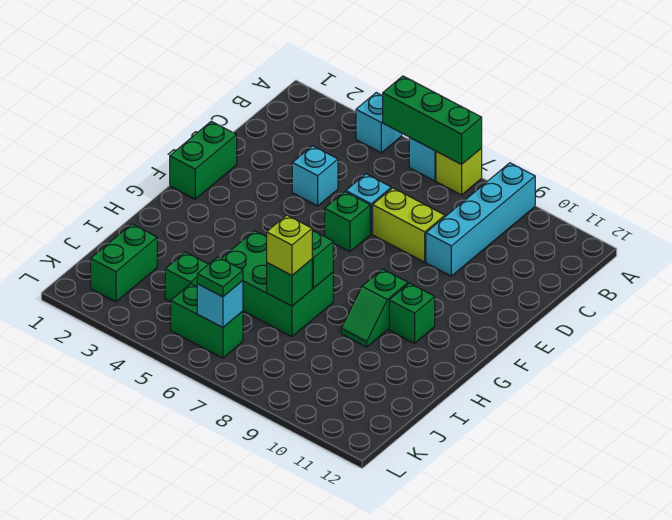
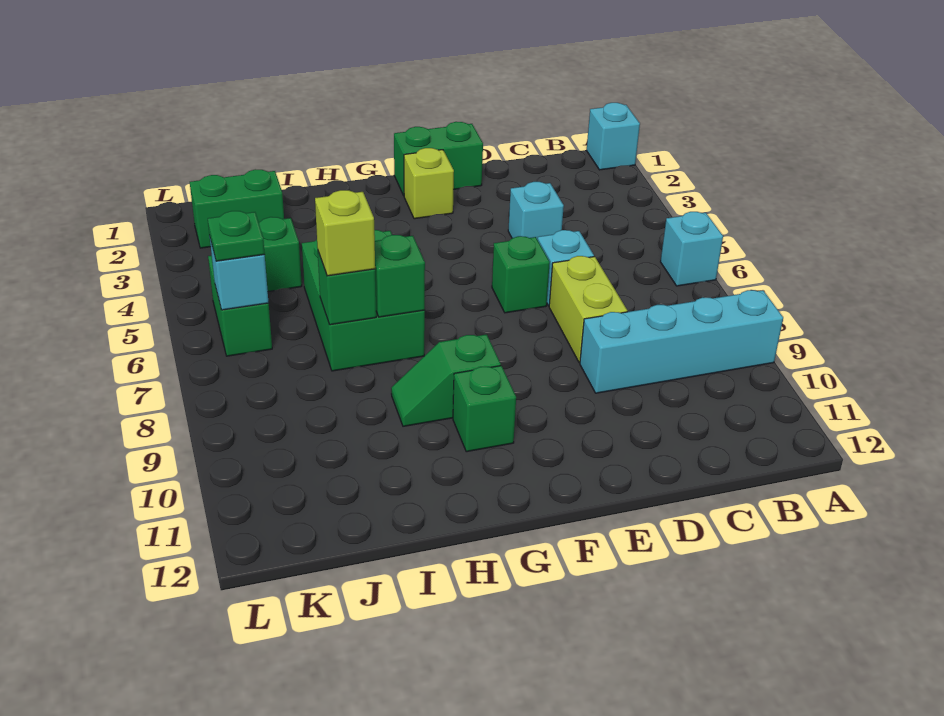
cyan brick A4 level 1 -> cyan brick A1 level 1
green brick A5:A7 level 2 -> none
lime brick A7 level 1 -> lime brick F2 level 1

